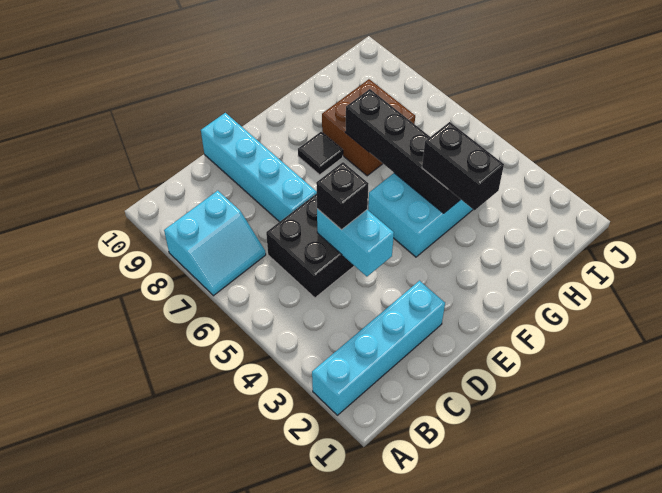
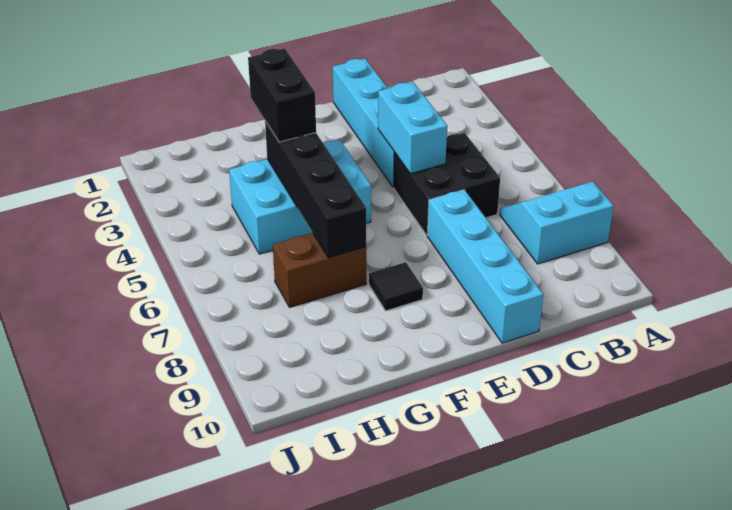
cyan brick A2:D2 level 1 -> cyan brick D1:D4 level 1
black brick D5 level 3 -> none
brown brick G7:H8 level 1 -> brown brick G7:H7 level 1

